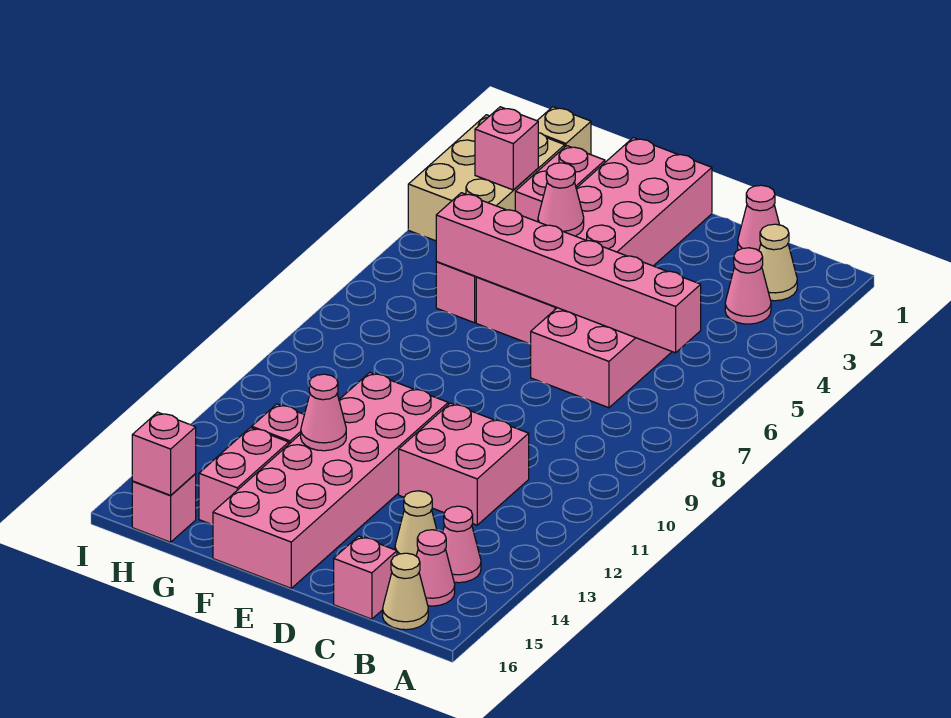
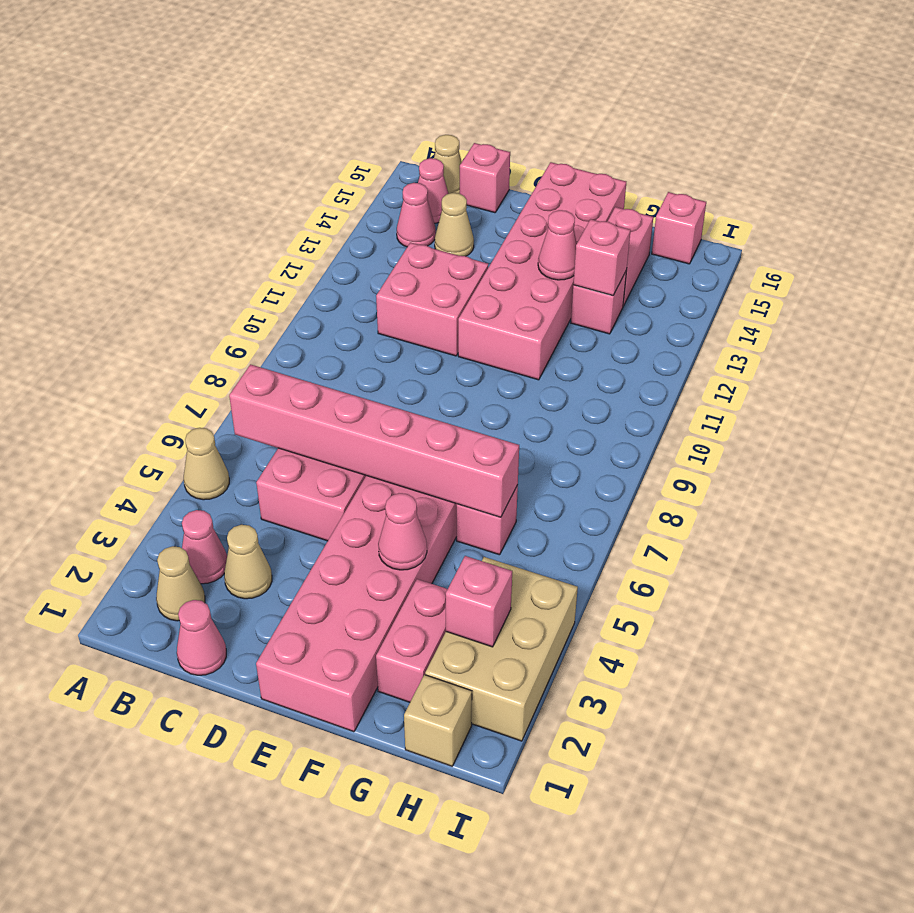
none -> tan cone A5 level 1
none -> tan cone C3 level 1
pink brick H16 level 2 -> pink brick G13 level 2

